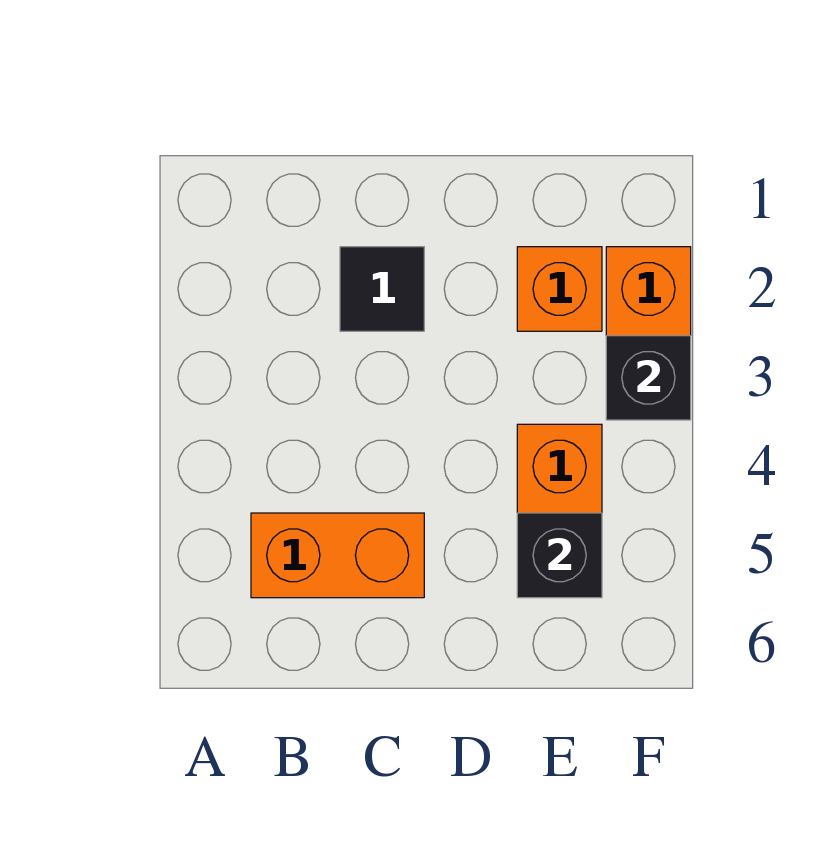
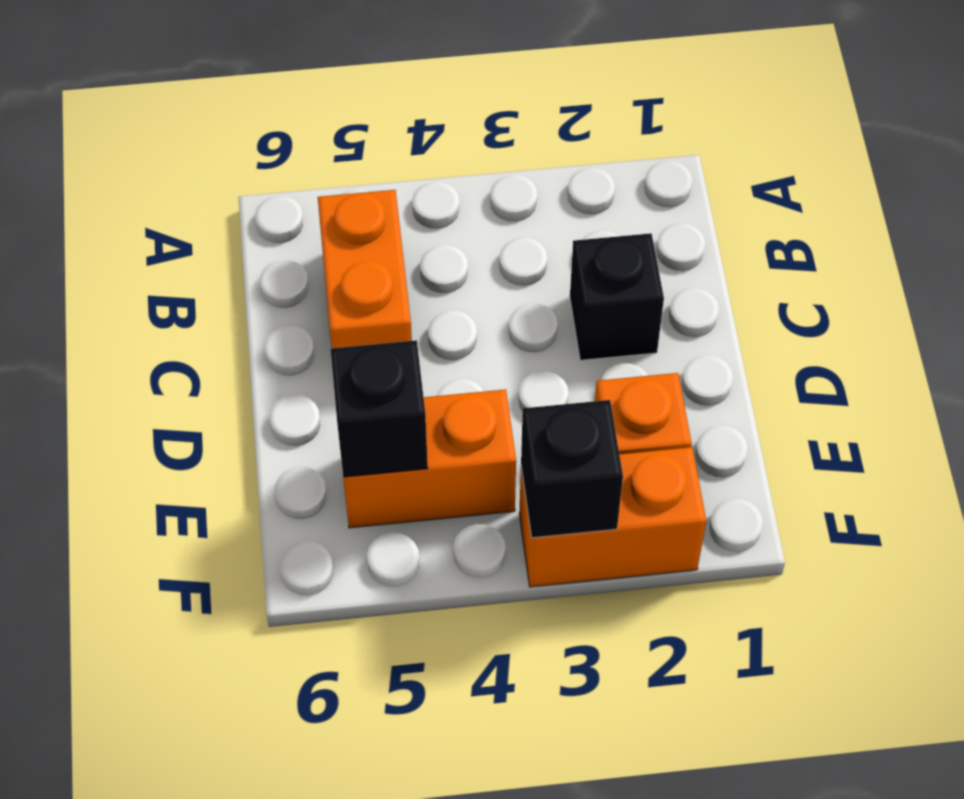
black tile C2 level 1 -> black brick C2 level 1

